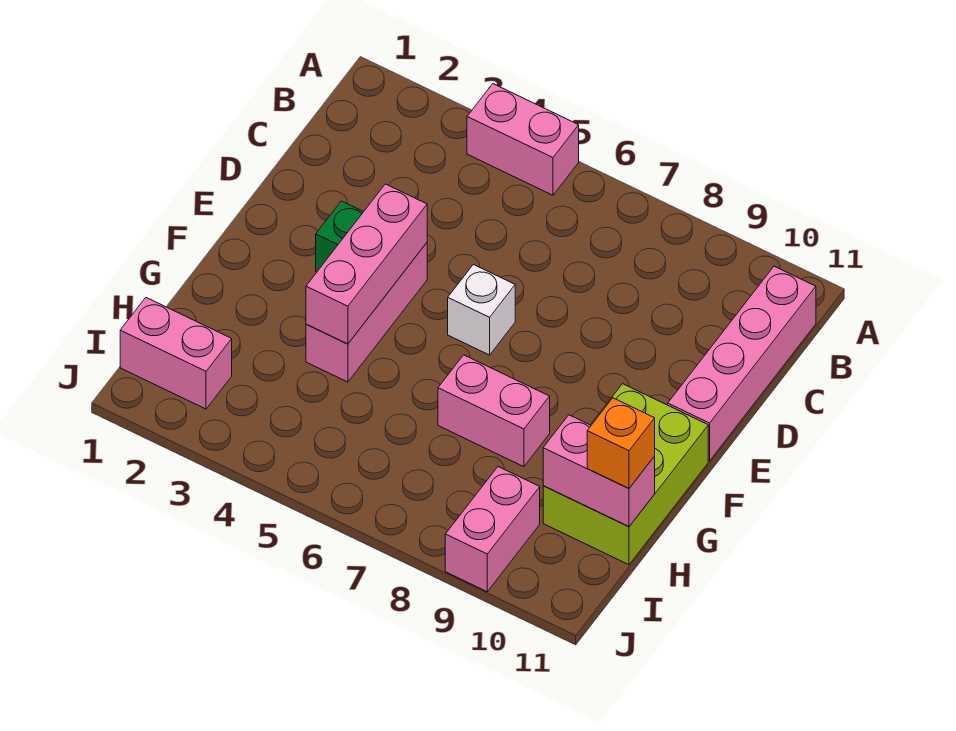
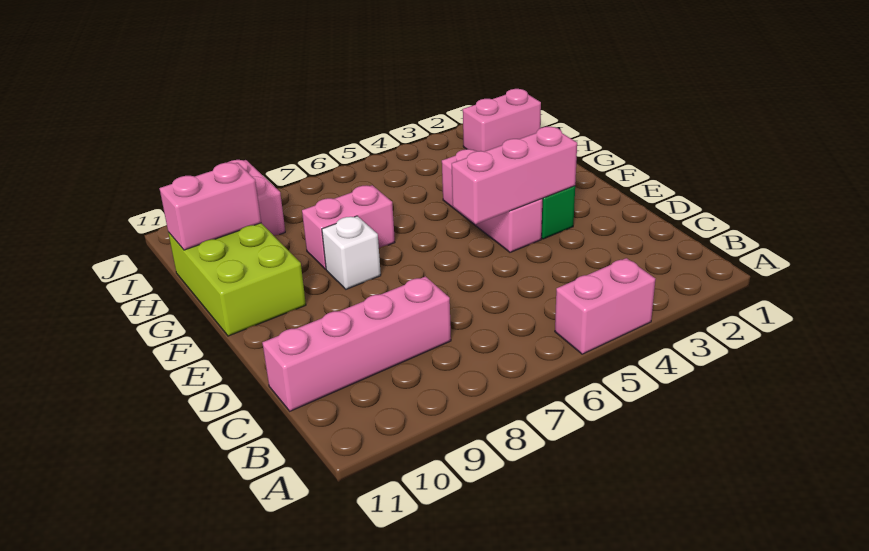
pink brick B11:E11 level 1 -> pink brick C8:C11 level 1
pink brick E4:G4 level 2 -> pink brick E3:E5 level 2
white brick E6 level 1 -> white brick F8 level 1
orange brick H11 level 3 -> none

